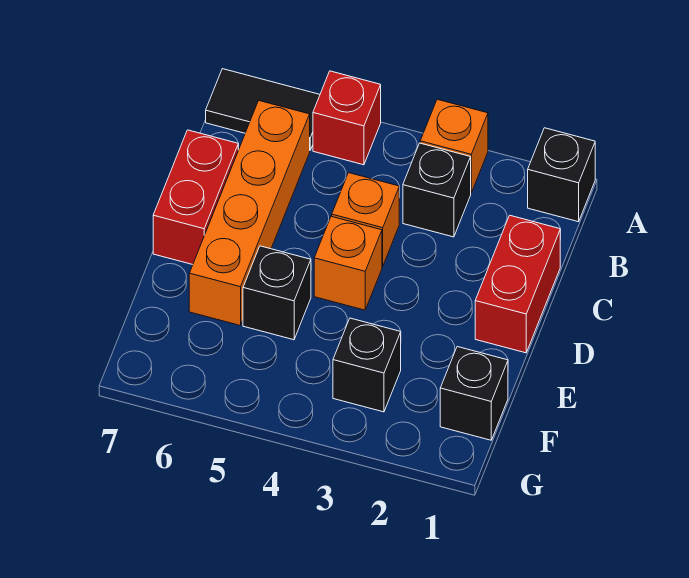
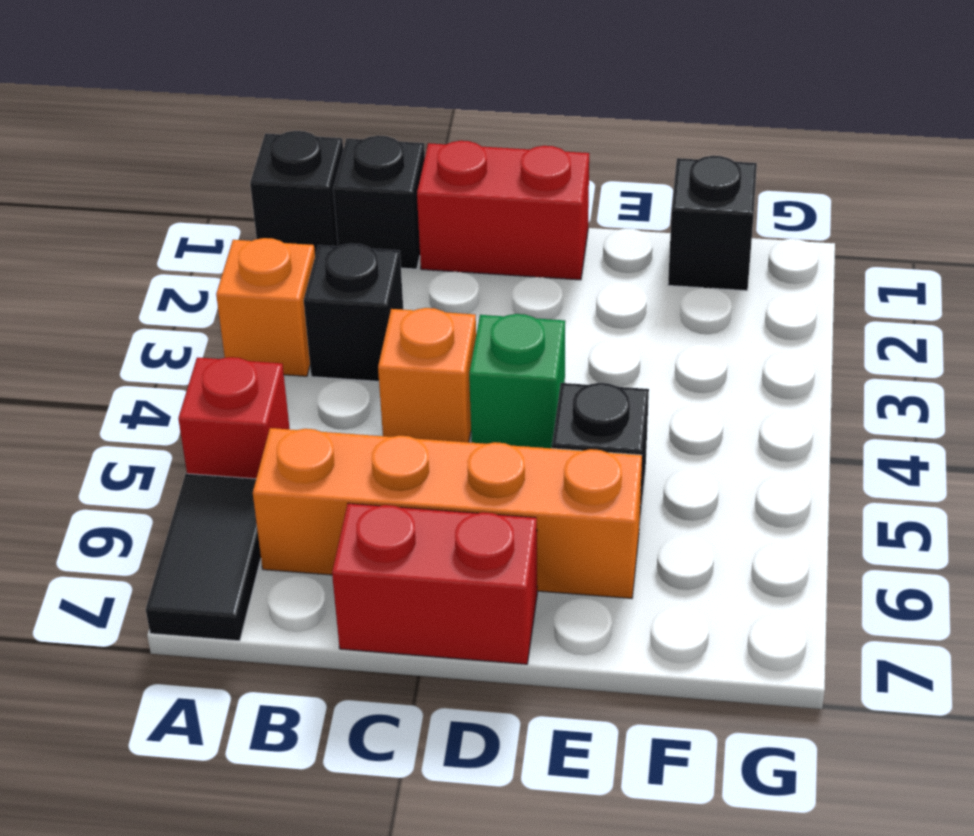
orange brick D4 level 1 -> green brick D4 level 1
black brick F3 level 1 -> black brick B1 level 1

